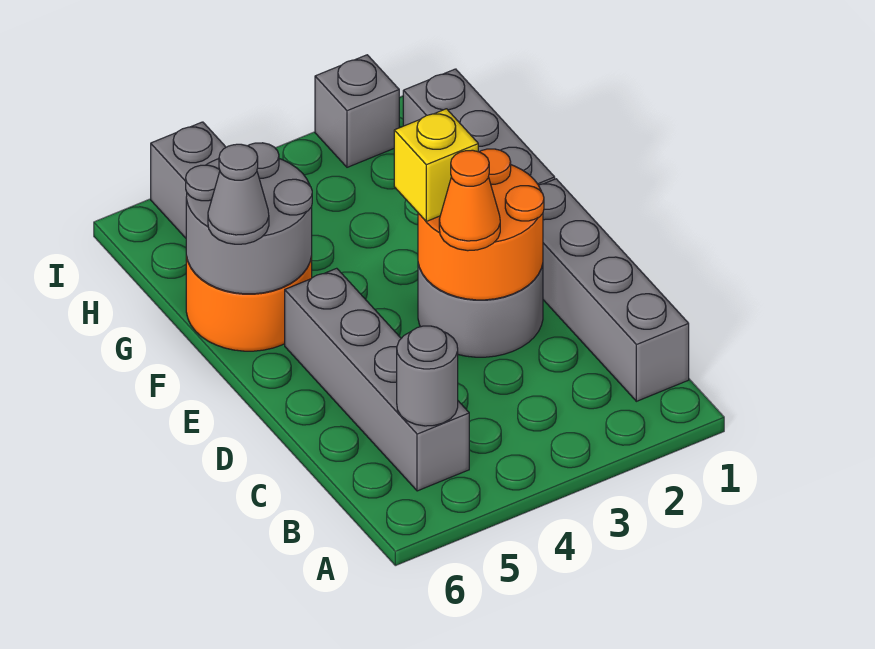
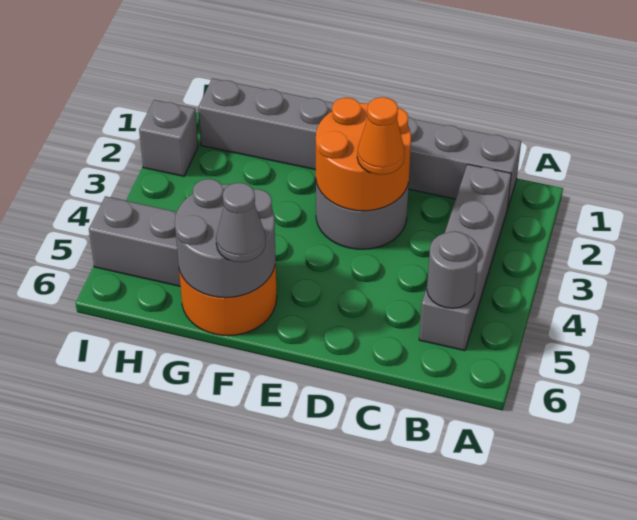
grey brick B5:E5 level 1 -> grey brick B2:B5 level 1
yellow brick E3 level 3 -> none

